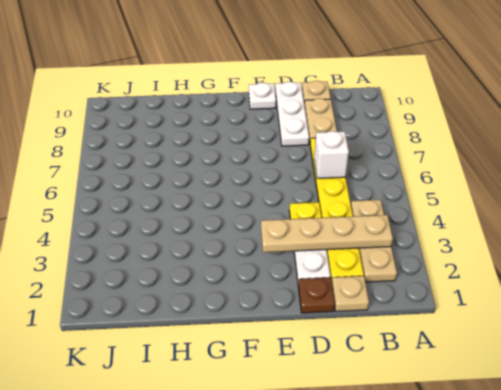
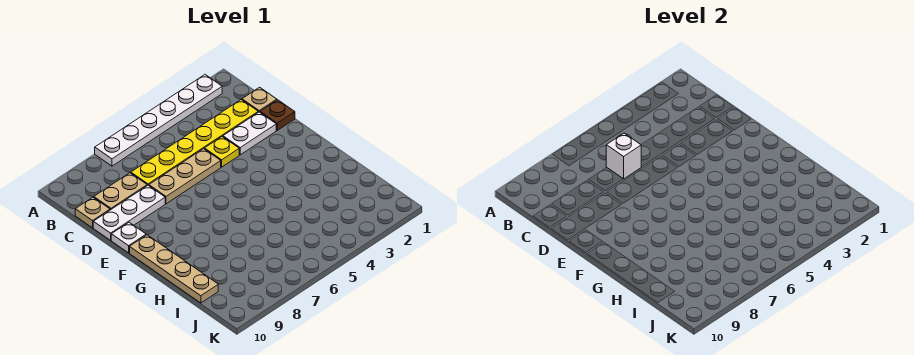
none -> white plate A2:A7 level 1
tan plate B2:B4 level 1 -> tan plate D5:D7 level 1
tan plate B3:E3 level 2 -> tan plate F10:I10 level 1

